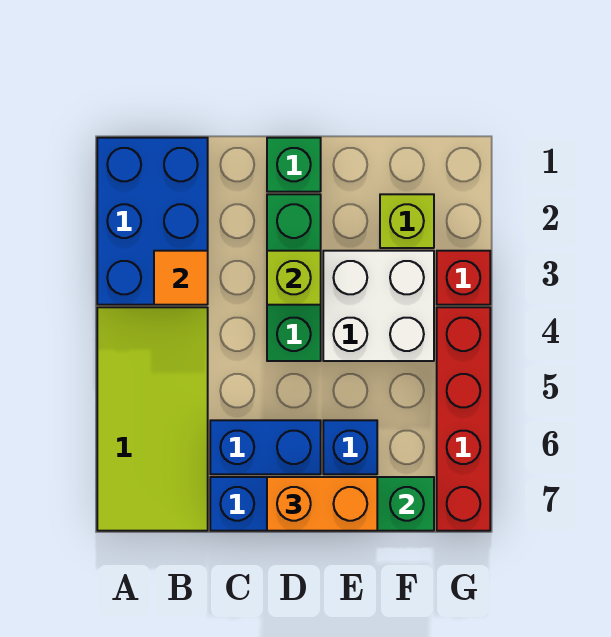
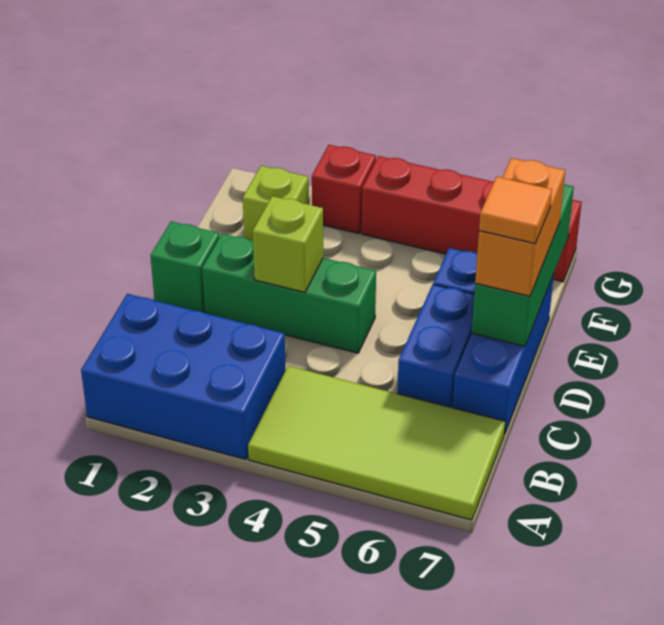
orange tile B3 level 2 -> orange tile D7 level 4
white brick E3:F4 level 1 -> none

